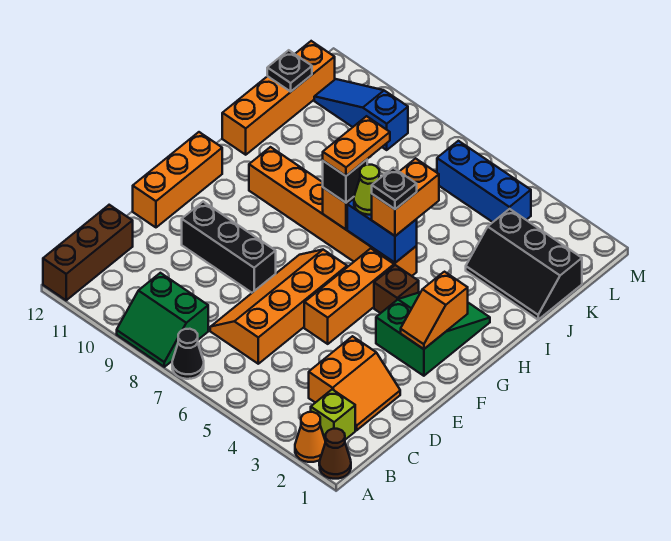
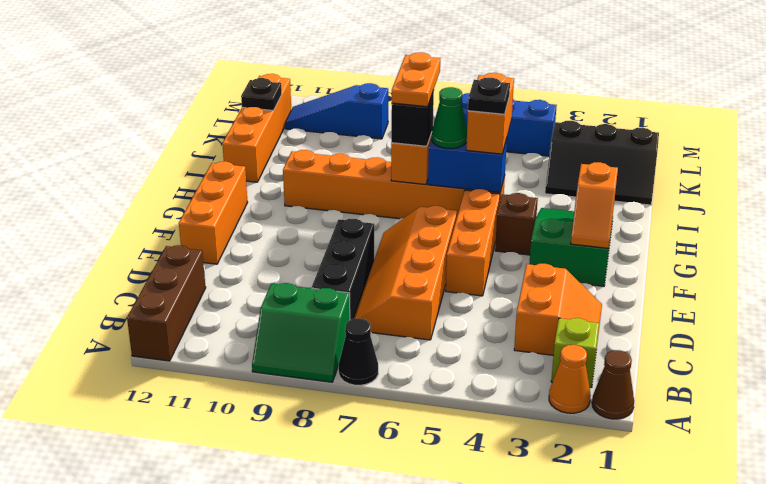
black brick E8:E10 level 1 -> black brick C8:E8 level 1
lime cone H6 level 3 -> green cone H6 level 3

